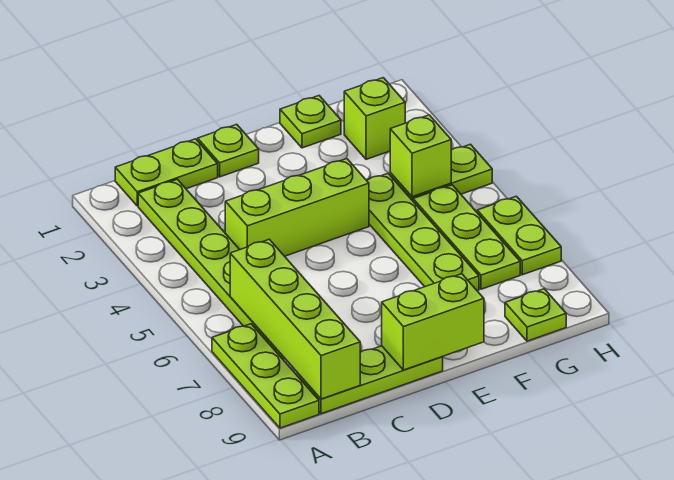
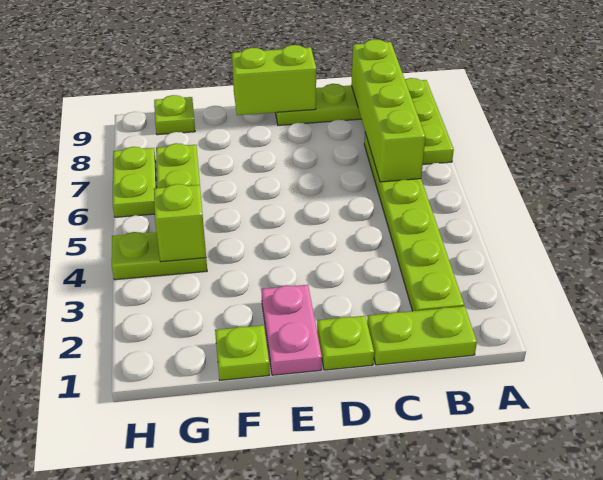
lime brick C4:E4 level 1 -> none
none -> pink plate E1:E2 level 1
lime plate F4:F7 level 1 -> none
lime brick G2 level 1 -> none

